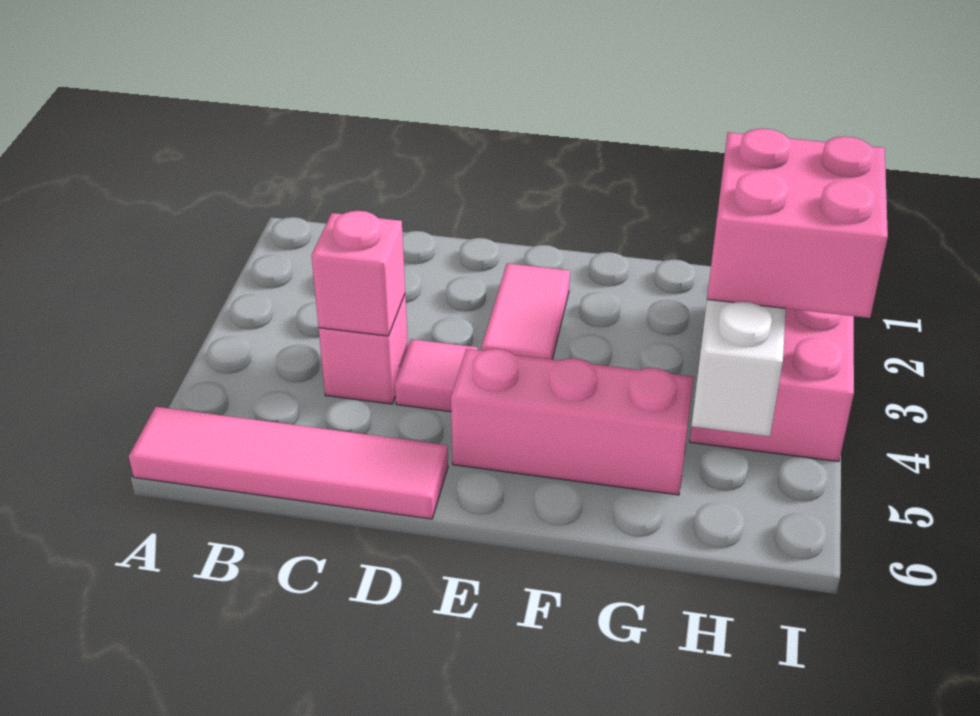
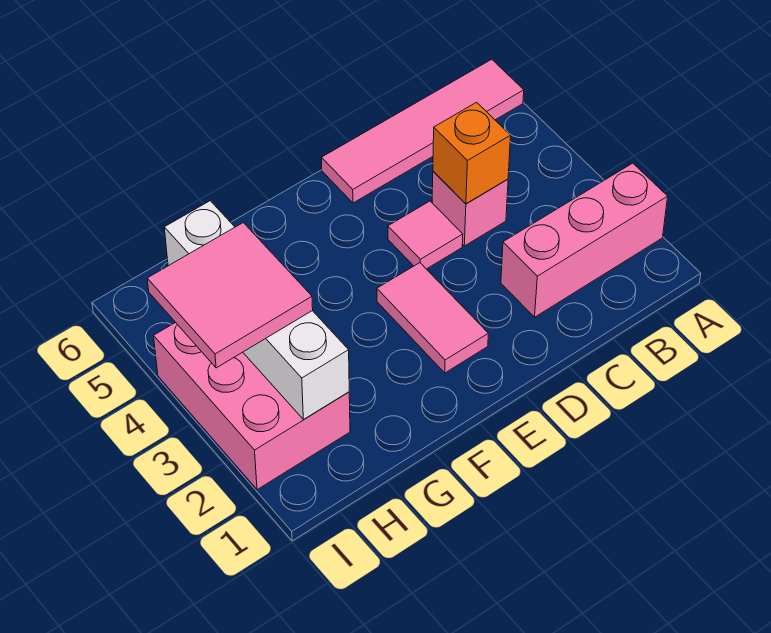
pink brick C4 level 2 -> orange brick C4 level 2
pink brick E5:G5 level 1 -> pink brick A2:C2 level 1
pink brick H3:I4 level 3 -> pink tile H3:I4 level 3

